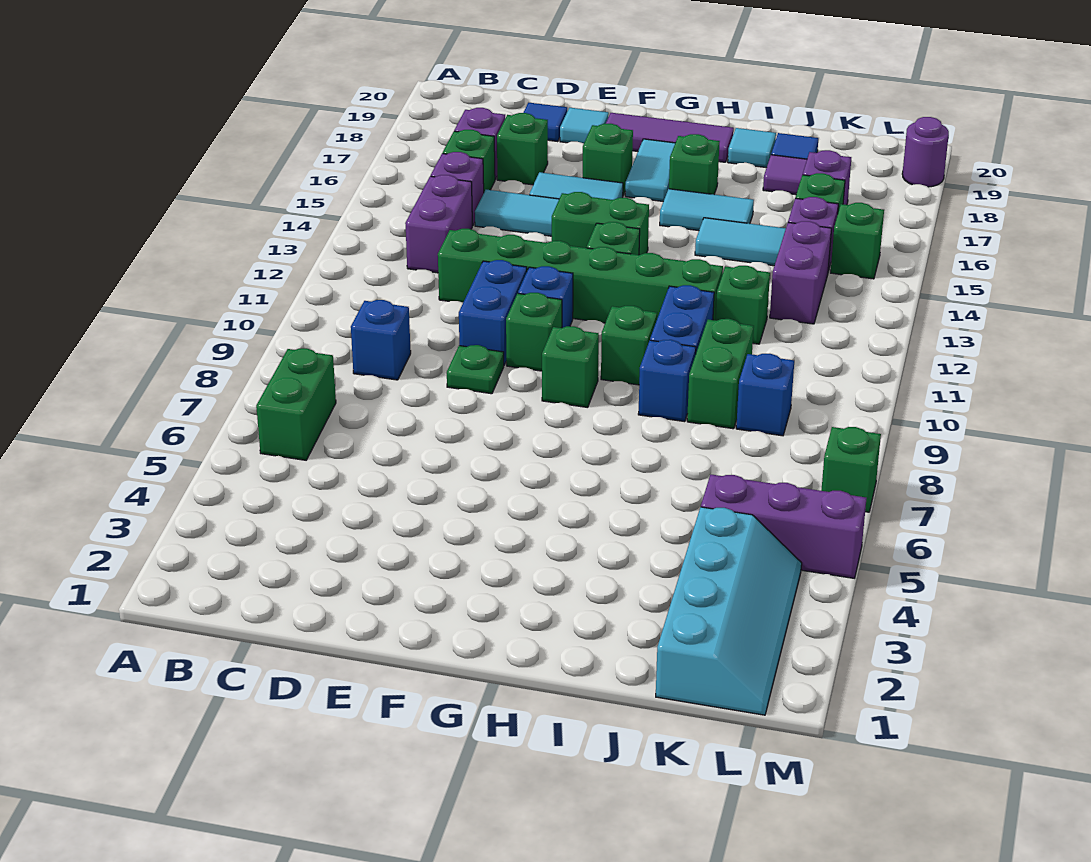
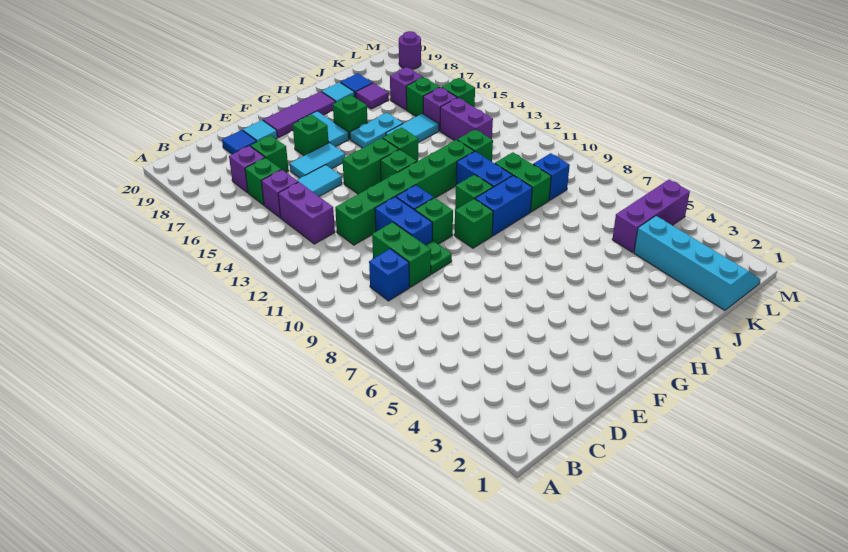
green brick B6:B7 level 1 -> green brick D9:D10 level 1
cyan tile H16:I16 level 1 -> cyan plate H16:I16 level 1
blue brick I9 level 1 -> blue brick H9:I9 level 1
green brick M7 level 1 -> green brick H14 level 1

